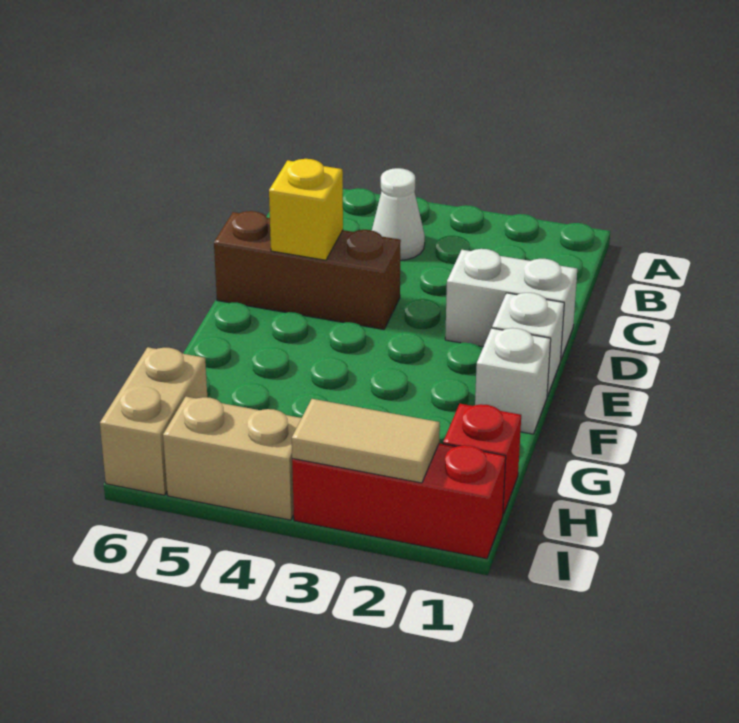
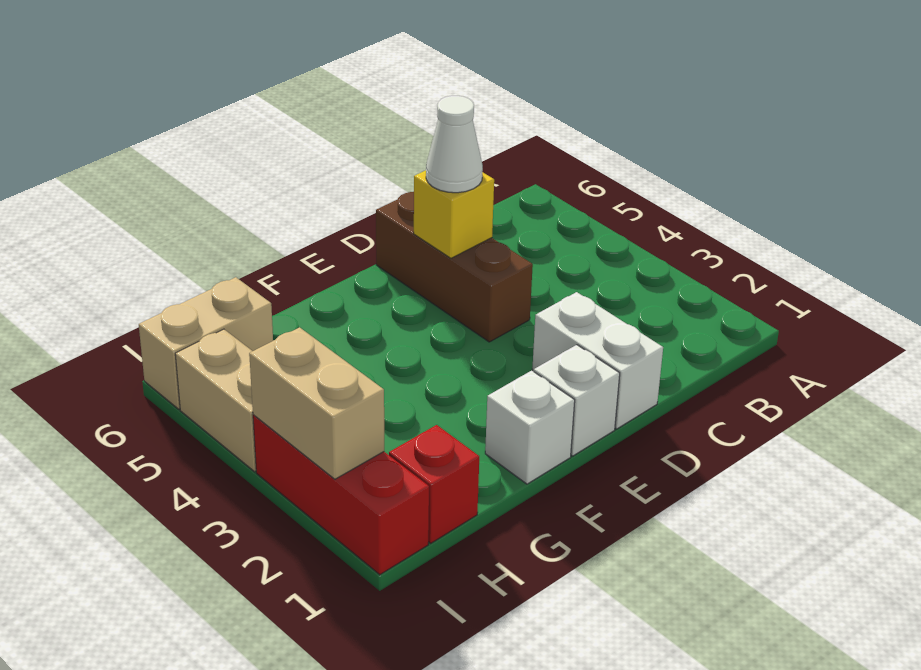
white cone B4 level 1 -> white cone D5 level 3
tan tile I2:I3 level 2 -> tan brick I2:I3 level 2

